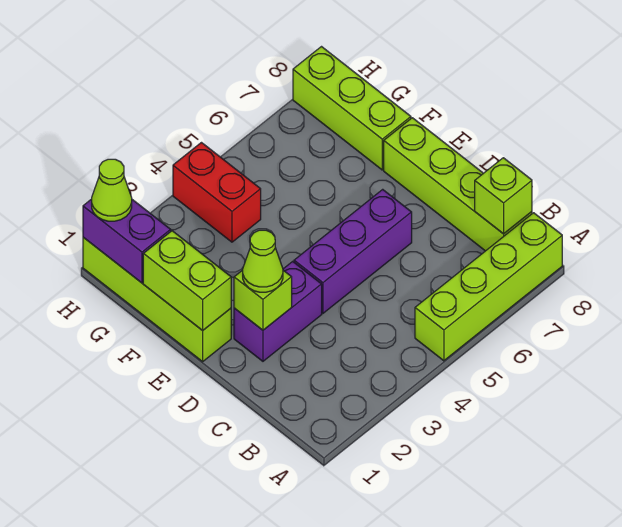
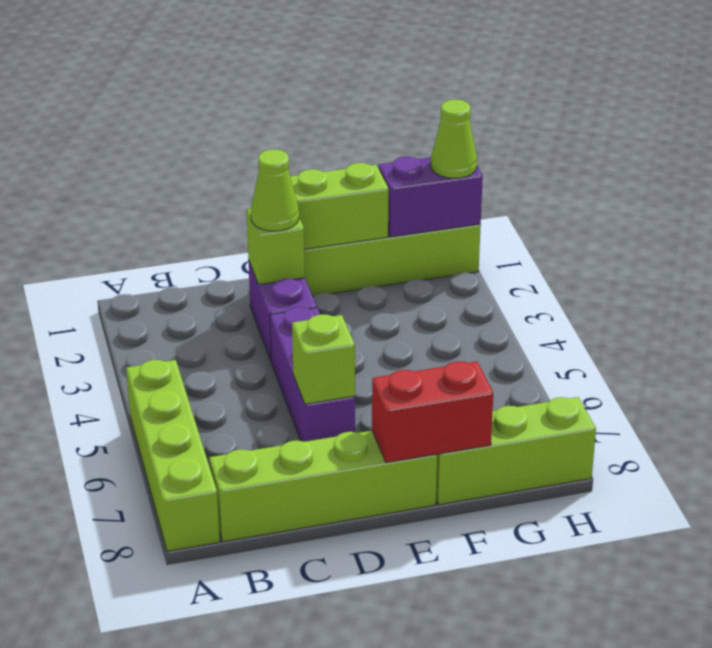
lime brick B8 level 2 -> lime brick D6 level 2
red brick G4:H4 level 1 -> red brick E8:F8 level 2

